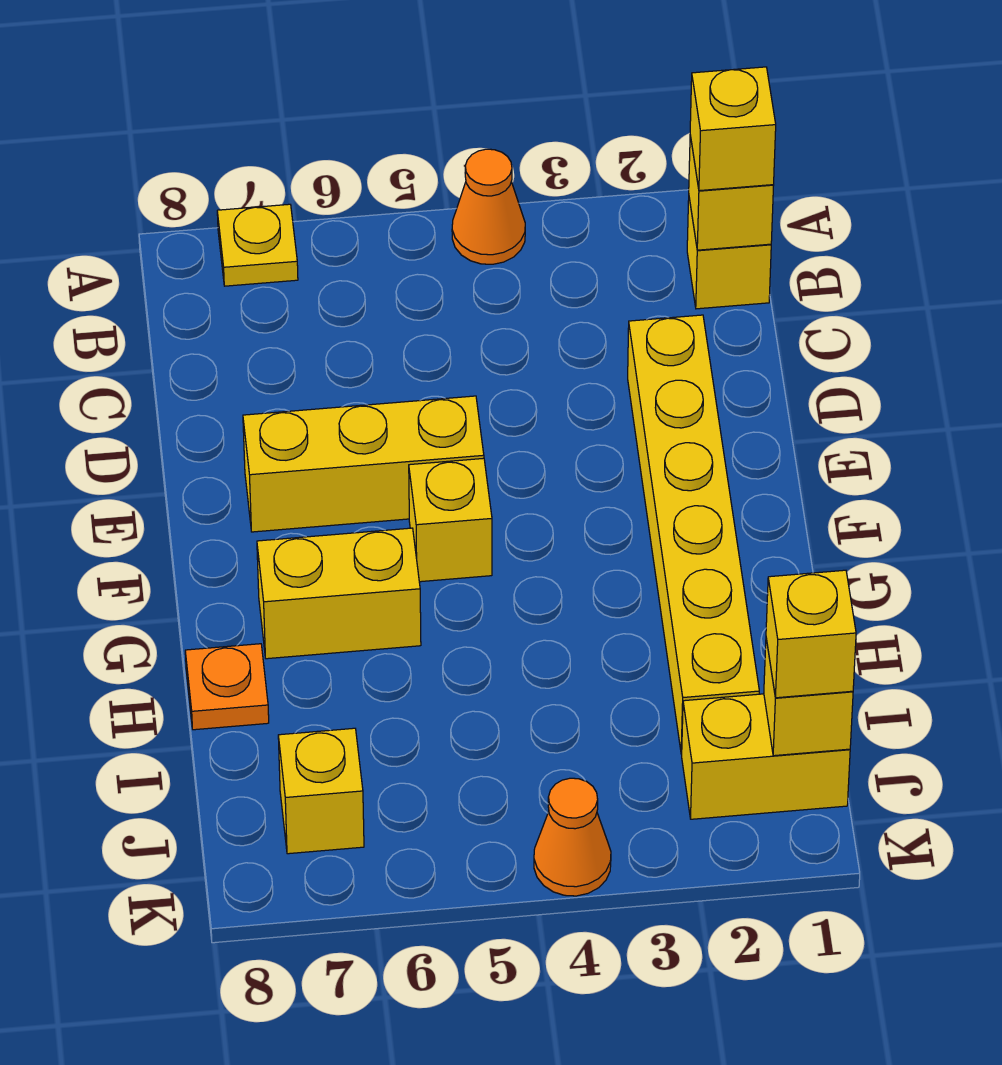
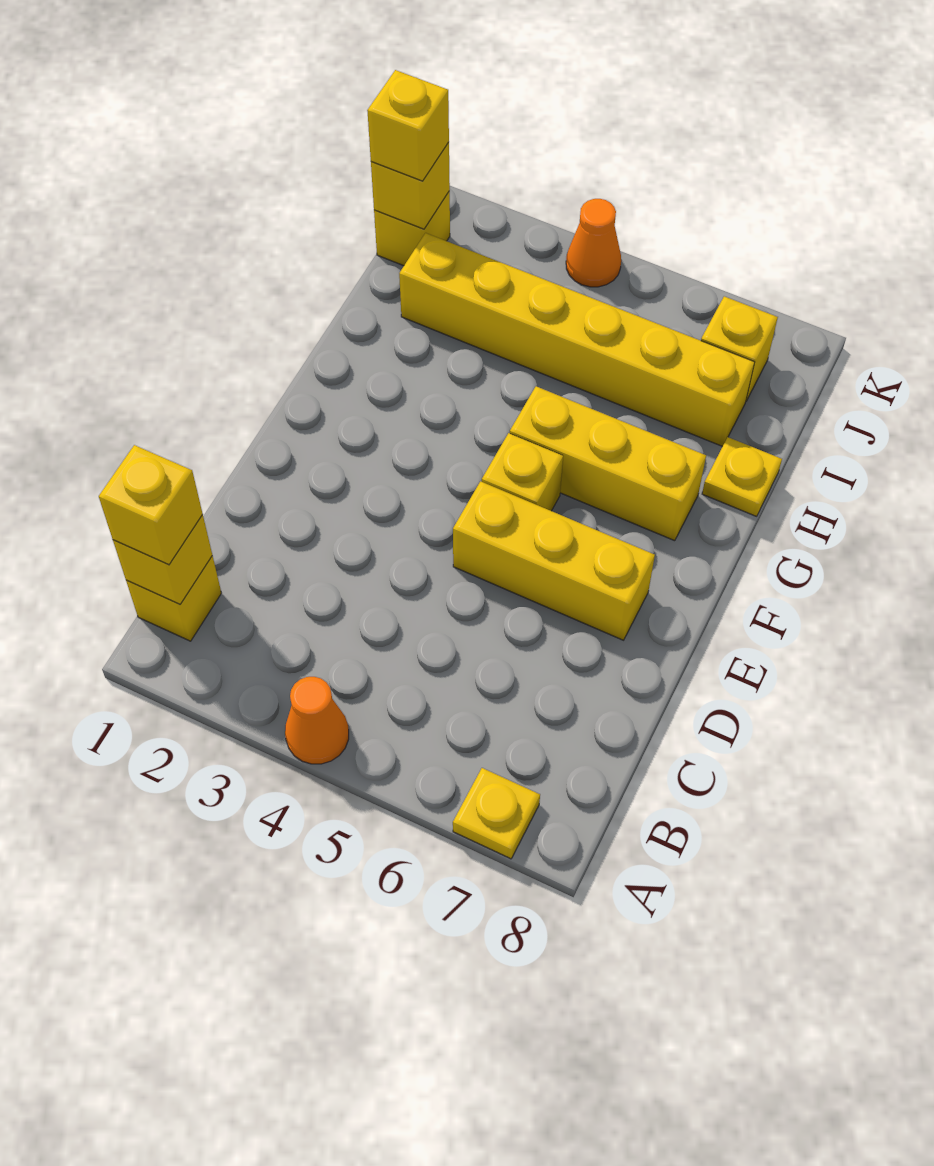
yellow brick D2:I2 level 1 -> yellow brick I2:I7 level 1
yellow brick G6:G7 level 1 -> yellow brick G5:G7 level 1
orange plate H8 level 1 -> yellow plate H8 level 1
yellow brick J1:J2 level 1 -> yellow brick J1 level 1

